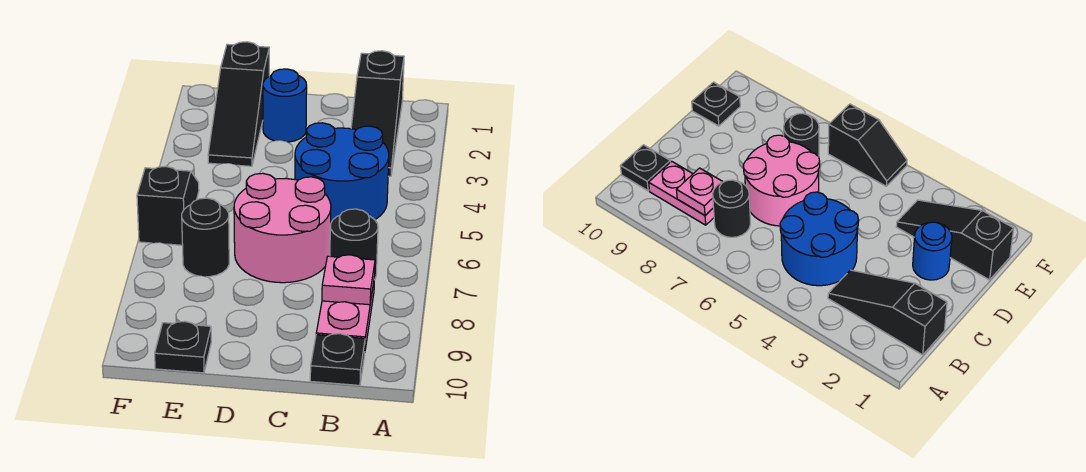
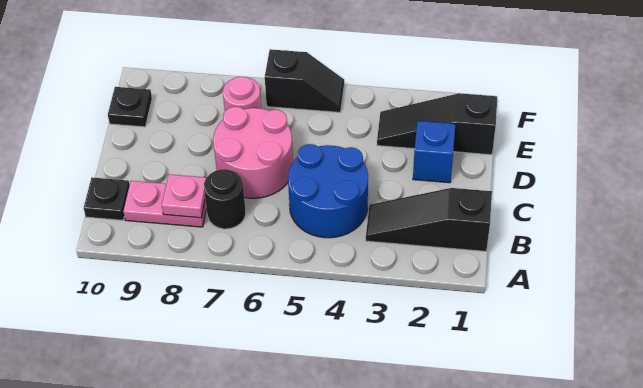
blue round brick D2 level 1 -> blue brick D2 level 1
black round brick E7 level 1 -> pink round brick E7 level 1

